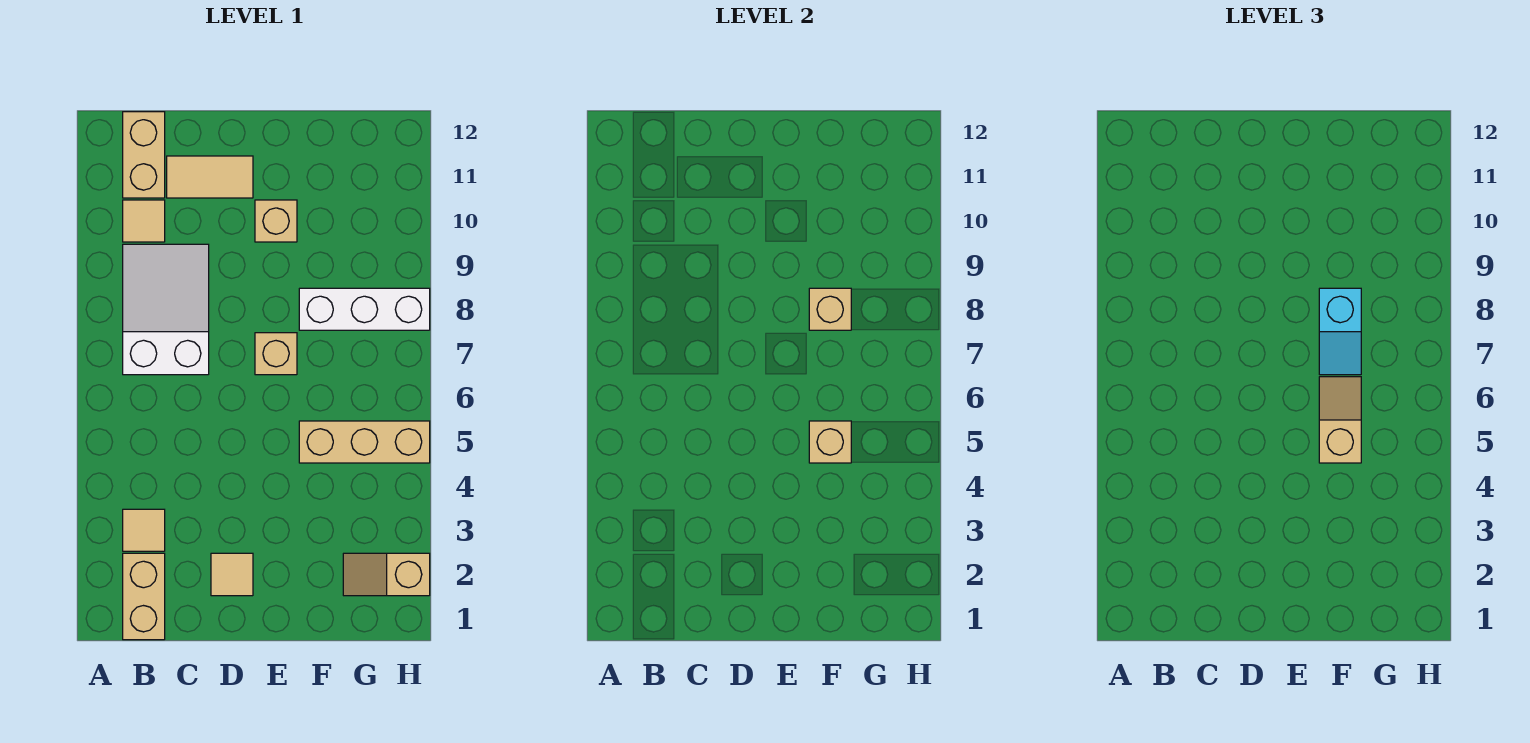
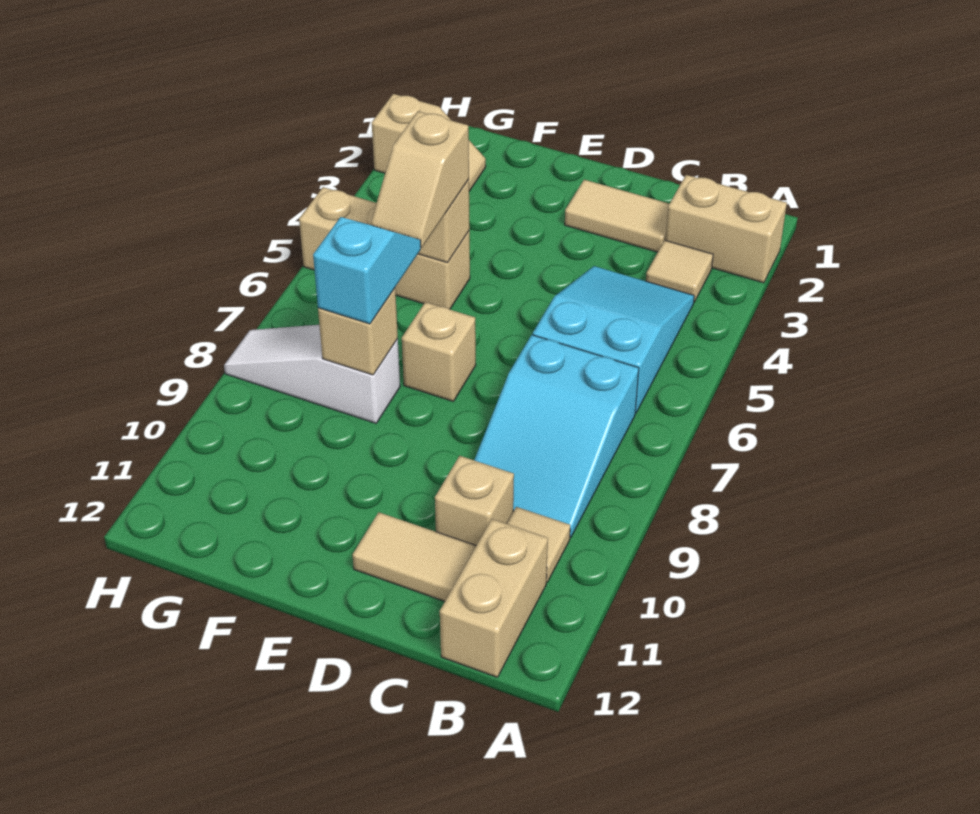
tan brick B1:B2 level 1 -> tan brick A2:B2 level 1
none -> cyan slope B4:C6 level 1 top 6
white slope B7:C9 level 1 top 7 -> cyan slope B7:C9 level 1 top 7
tan tile D2 level 1 -> tan tile C2:D2 level 1
tan brick E10 level 1 -> tan brick C10 level 1
white brick F8:H8 level 1 -> white slope F8:H8 level 1 top F

